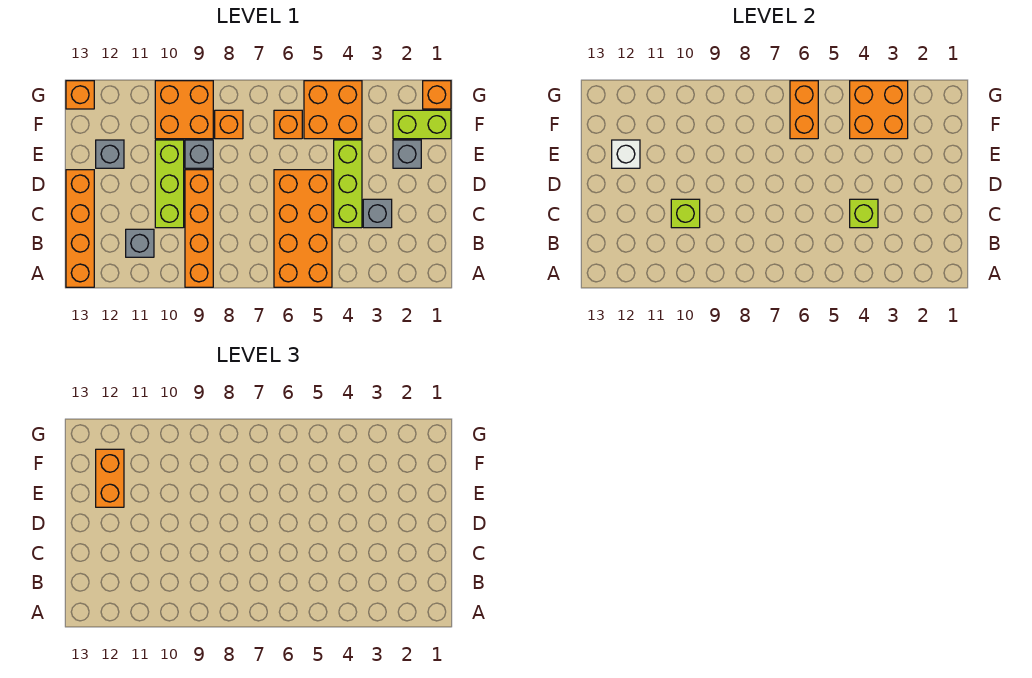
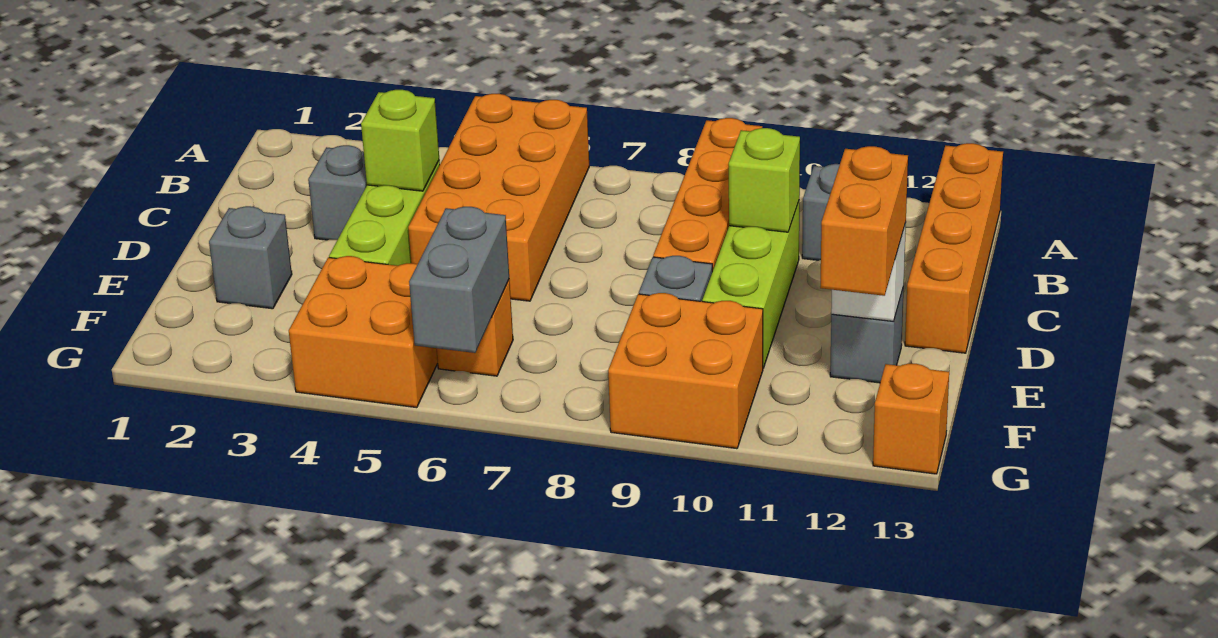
lime brick F1:F2 level 1 -> none
orange brick F3:G4 level 2 -> none
orange brick F6:G6 level 2 -> grey brick F6:G6 level 2
orange brick F8 level 1 -> none
orange brick G1 level 1 -> none

